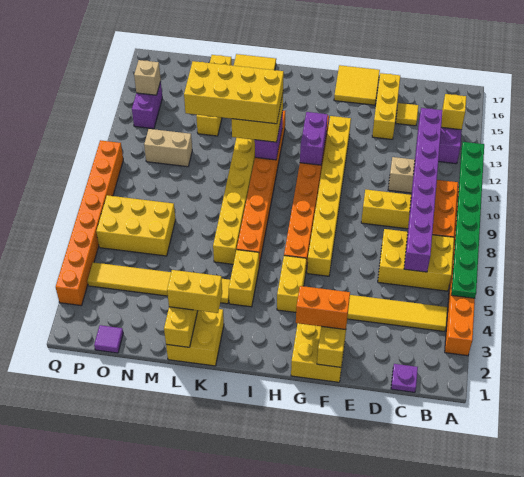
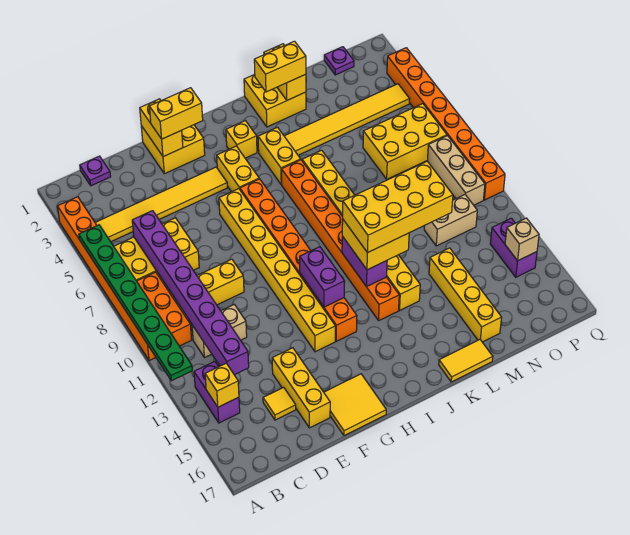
orange brick F2:G2 level 3 -> yellow brick F2:G2 level 3
none -> yellow brick I3 level 1
purple tile O1 level 1 -> purple plate O1 level 1
none -> tan brick P8:P10 level 1

